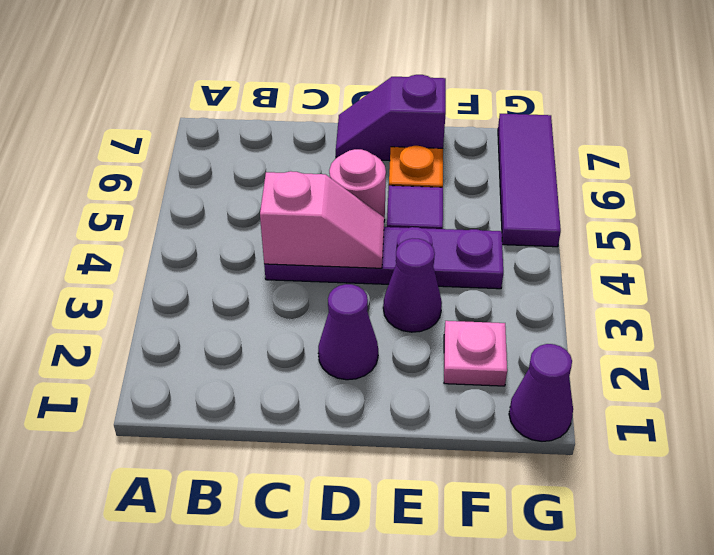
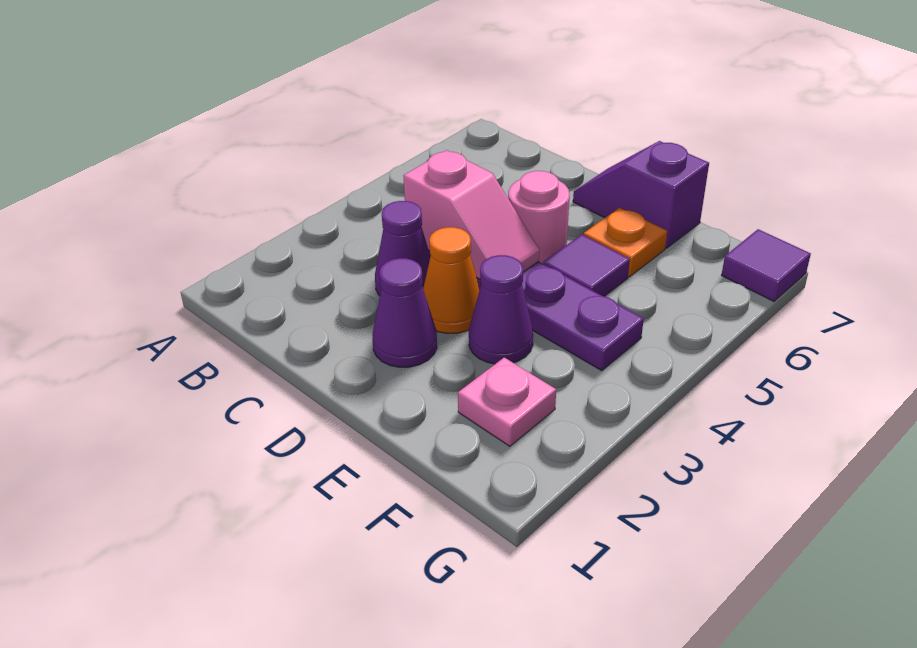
none -> orange cone D3 level 1
purple cone G1 level 1 -> purple cone C3 level 1
purple tile G5:G7 level 1 -> purple tile G7 level 1

